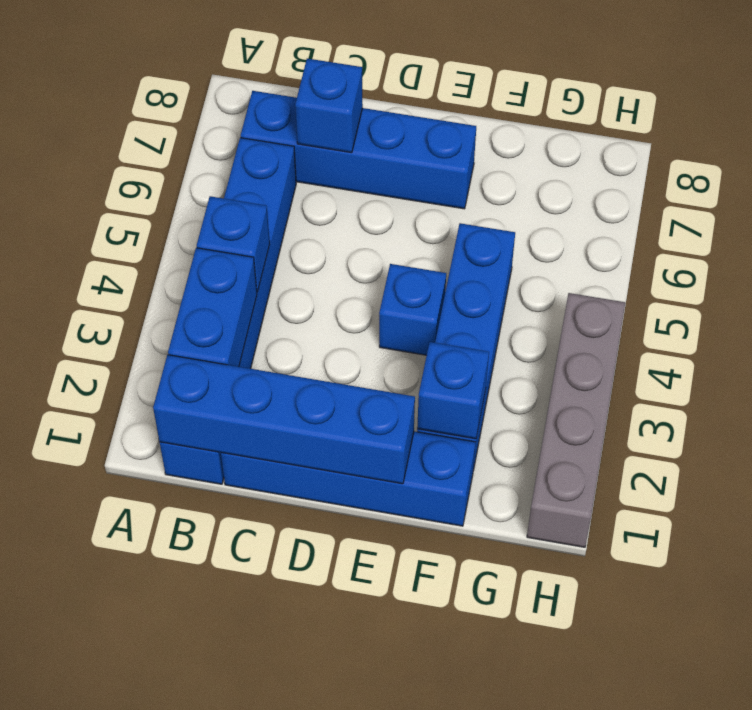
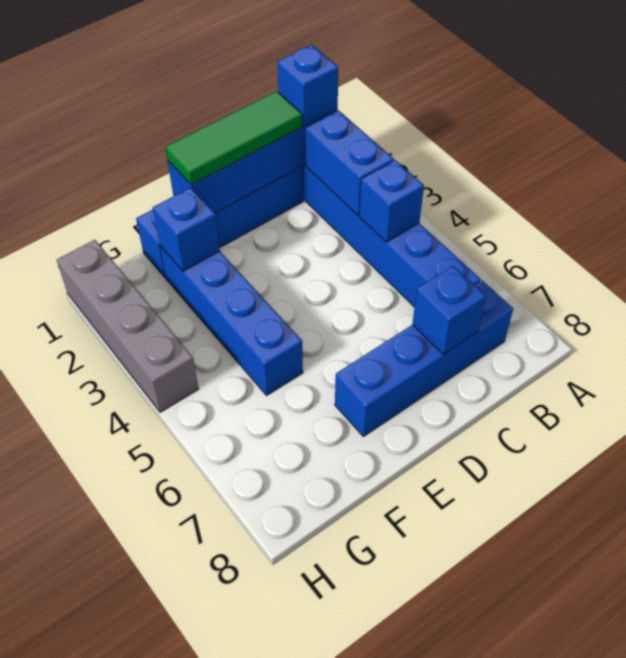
none -> green tile C1:E1 level 3
blue brick E4 level 1 -> blue brick B1 level 3

